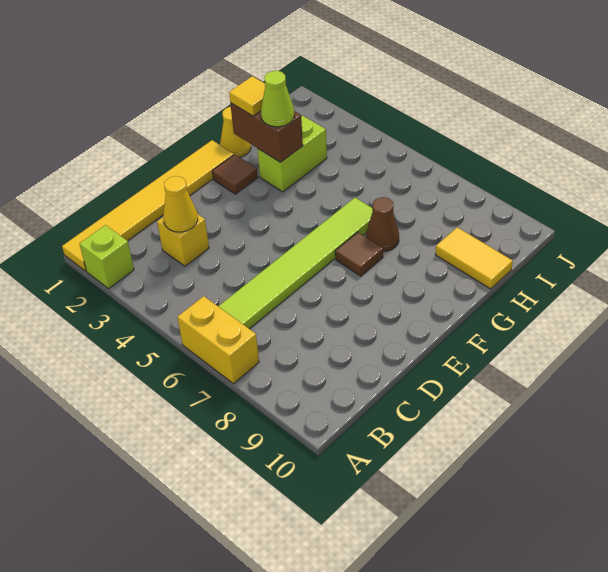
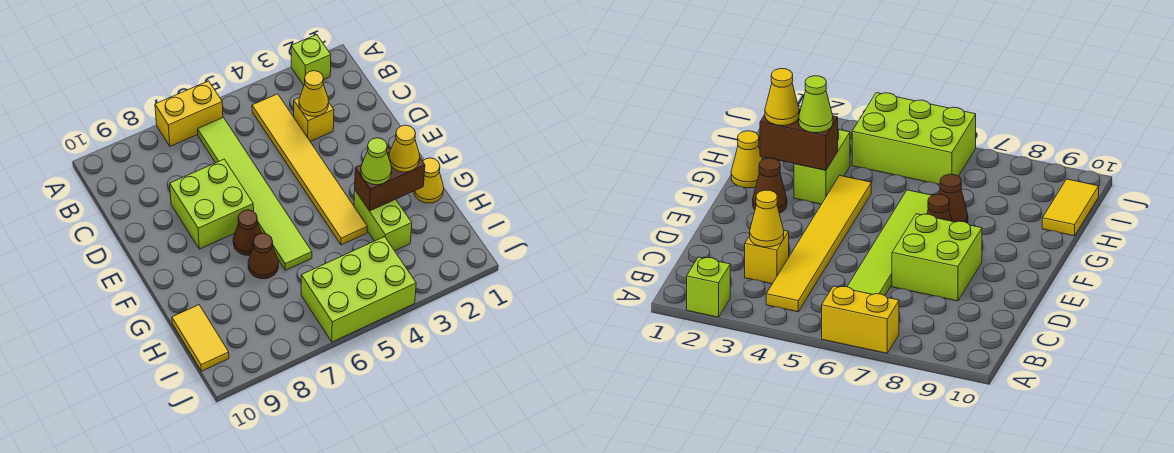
yellow tile A1:F1 level 1 -> yellow tile B4:G4 level 1
none -> lime brick D7:E8 level 1
brown tile F2 level 1 -> brown cone F2 level 1
brown tile F7 level 1 -> brown cone F7 level 1
yellow tile G2 level 3 -> yellow cone G2 level 3
yellow tile H9:H10 level 1 -> yellow tile H10:I10 level 1
none -> lime brick I4:J6 level 1

